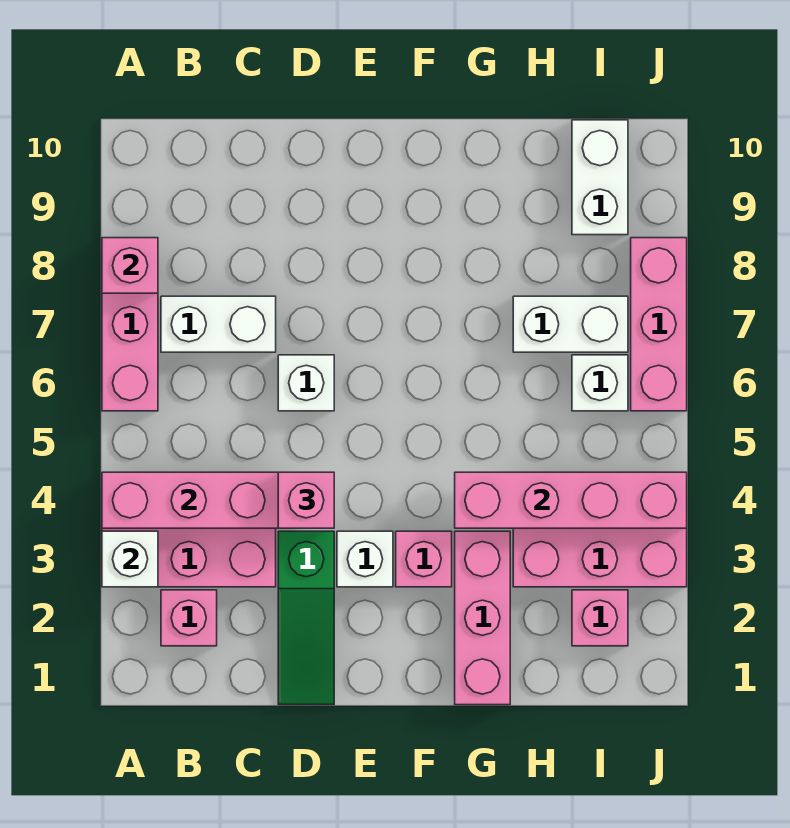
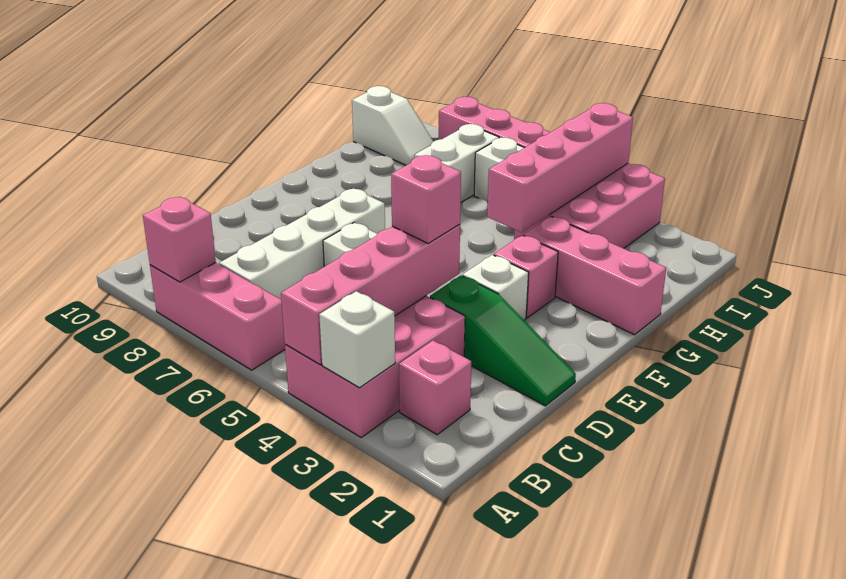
white brick B7:C7 level 1 -> white brick B7:E7 level 1
pink brick I2 level 1 -> none
white brick I9:I10 level 1 -> white slope I9:I10 level 1 top 10

